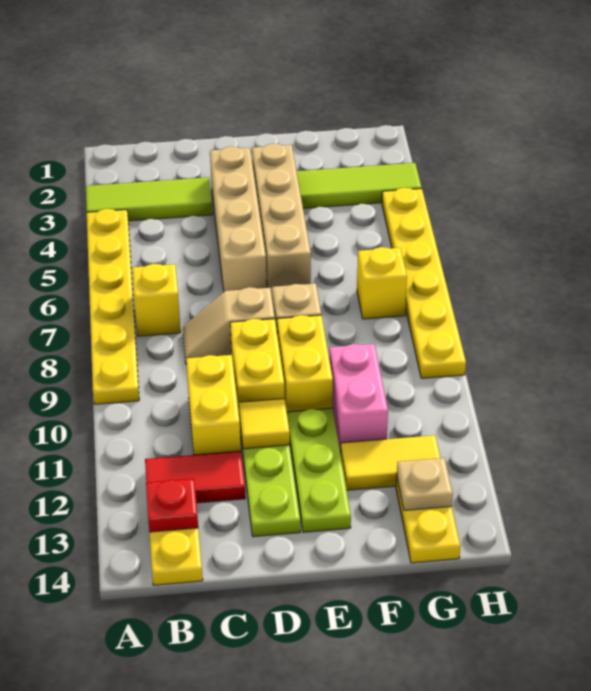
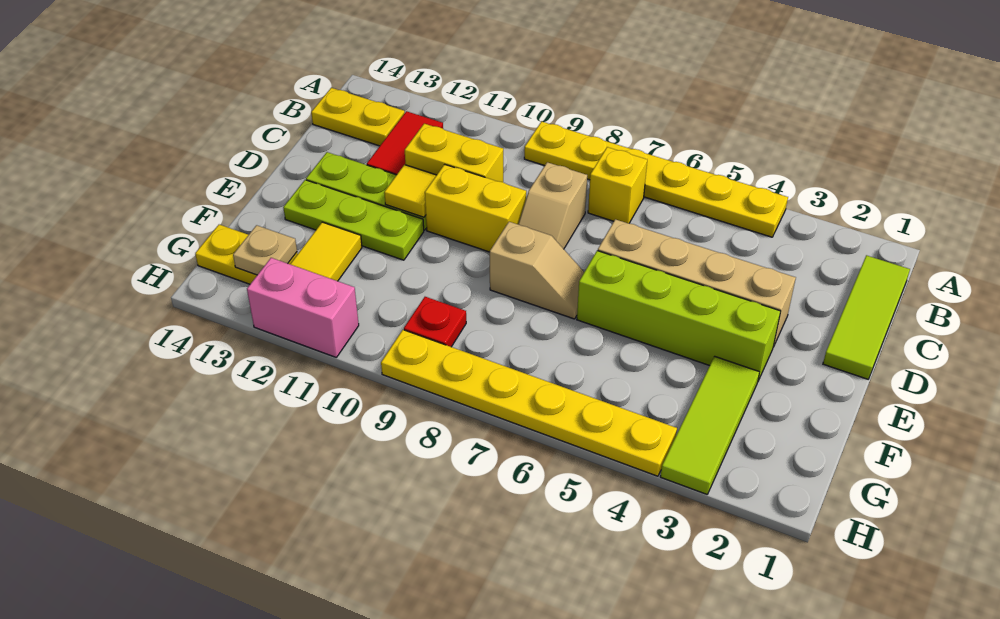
lime tile A3:C3 level 1 -> lime tile B1:D1 level 1
red plate B13 level 2 -> red plate G9 level 1
tan slope C8:D8 level 1 top D -> tan slope C8:D8 level 1 top C
tan brick E3:E6 level 1 -> lime brick E3:E6 level 1
yellow brick E9:E10 level 1 -> none
pink brick F10:F11 level 1 -> pink brick H11:H12 level 1
yellow brick G7 level 1 -> none

